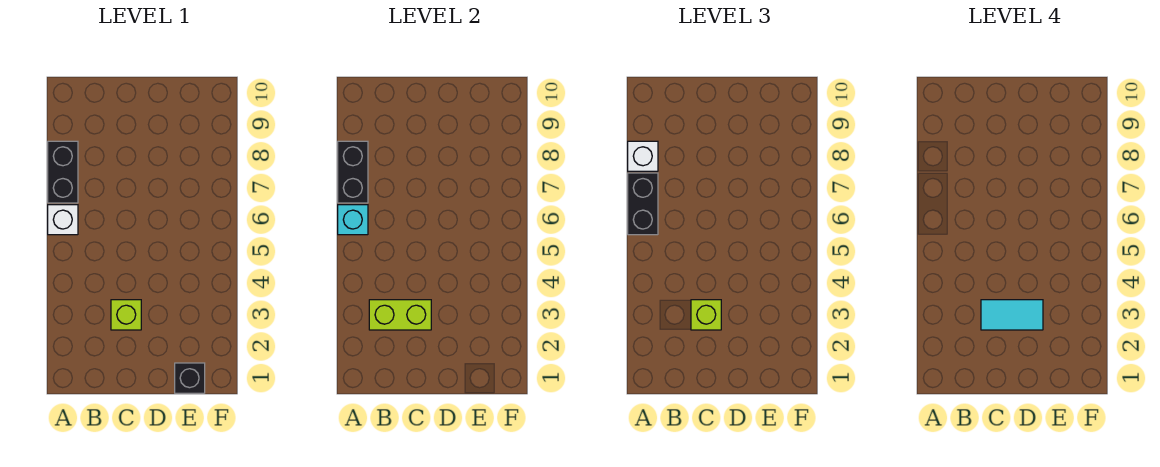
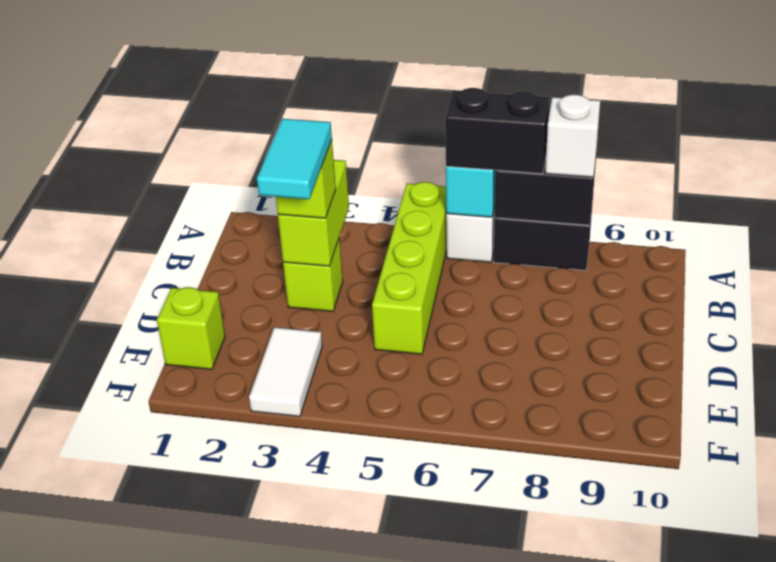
none -> lime brick A5:D5 level 1
black brick E1 level 1 -> lime brick E1 level 1
none -> white tile E3:F3 level 1

